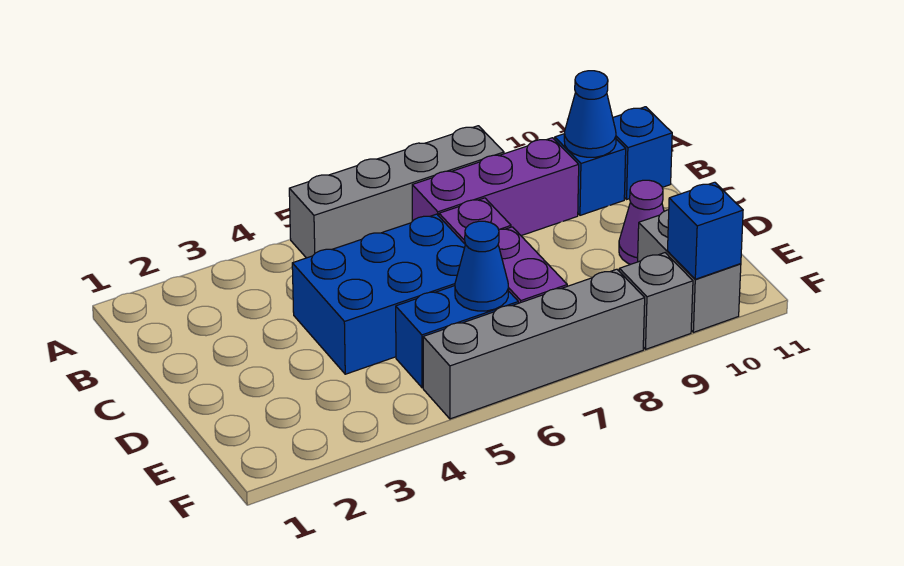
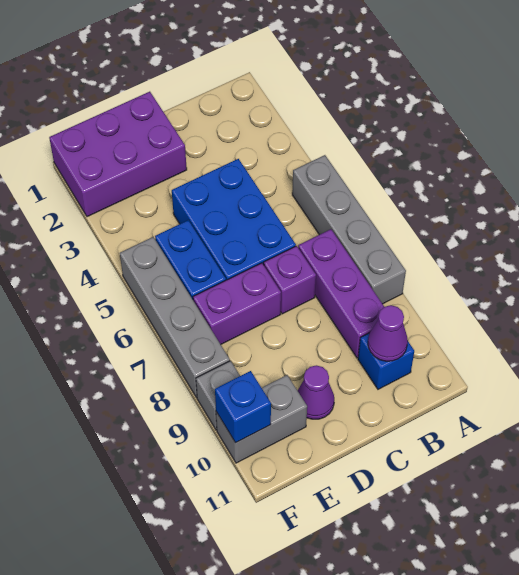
blue cone B10 level 2 -> purple cone B10 level 2
blue brick B11 level 1 -> none
none -> purple brick D1:F2 level 1
blue cone E6 level 2 -> none

